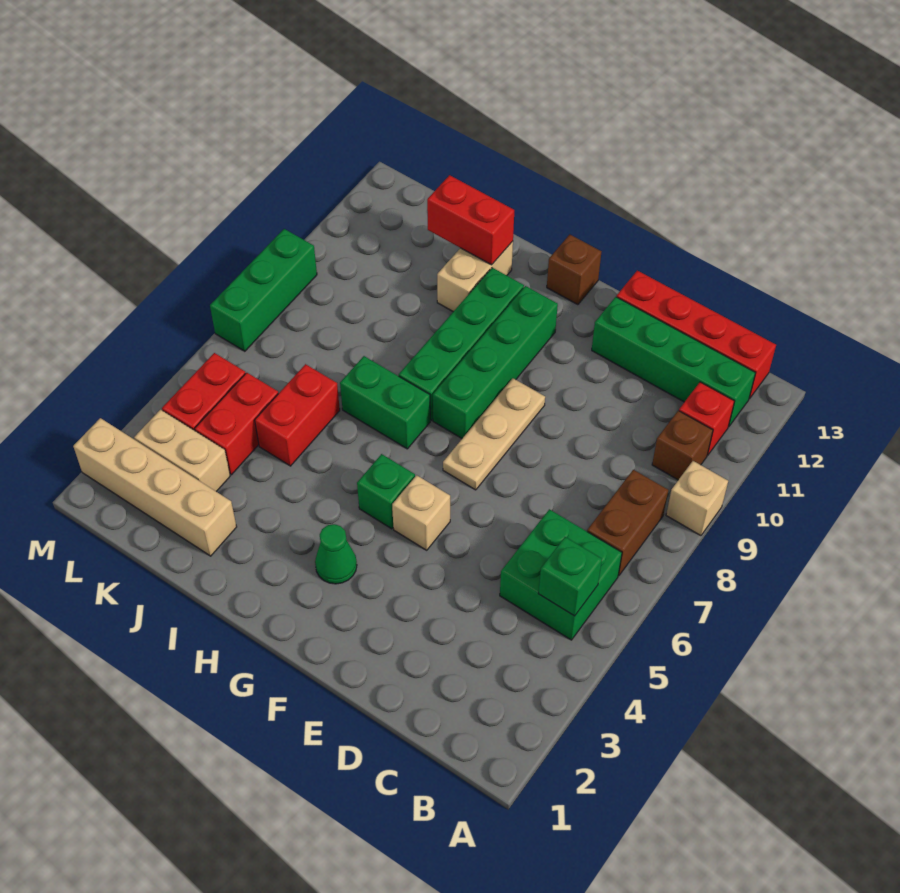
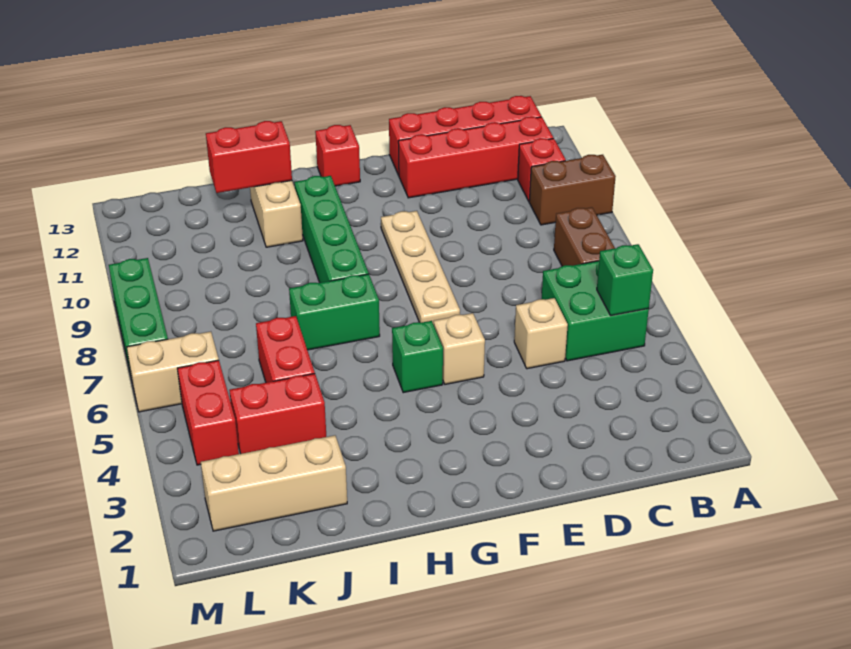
tan brick A9 level 1 -> tan brick D5 level 1
brown brick B10 level 1 -> brown brick A10:B10 level 1
green brick B12:E12 level 1 -> red brick B12:E12 level 1
tan plate F7:F9 level 1 -> tan plate F7:F10 level 1
green cone G3 level 1 -> none
green brick G8:G11 level 1 -> none
brown brick G13 level 1 -> red brick G13 level 1
tan brick J2:M2 level 1 -> tan brick J2:L2 level 1
tan brick K3:L3 level 1 -> tan brick L6:M6 level 1
red brick K4:K5 level 1 -> red brick J4:K4 level 1

